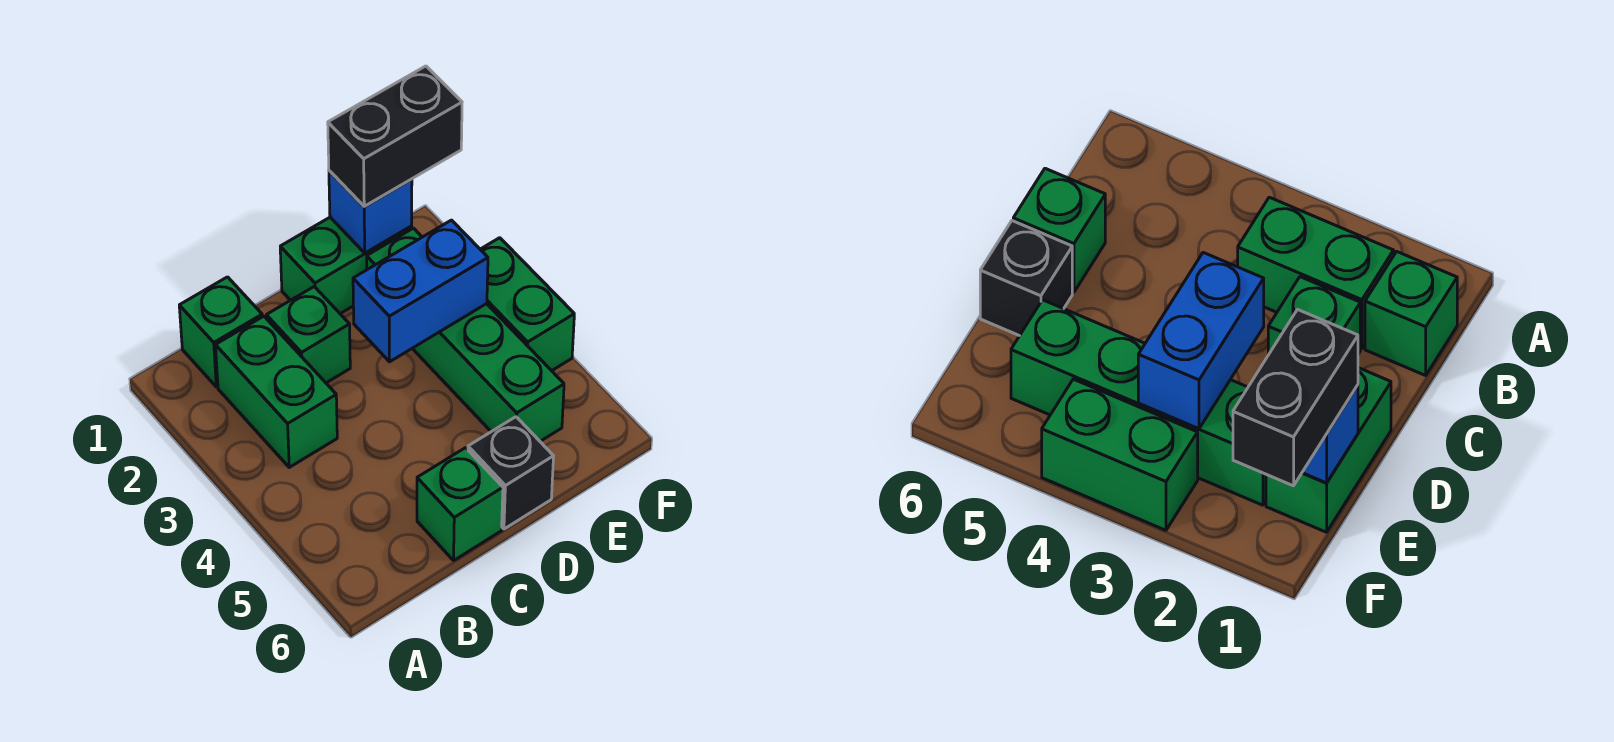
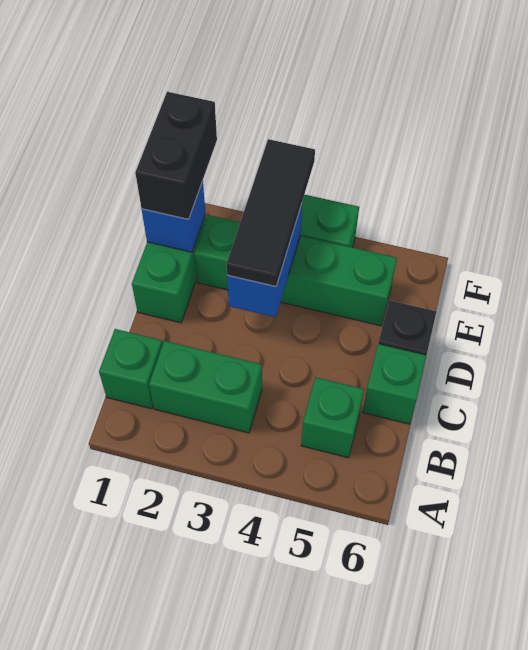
green brick C2 level 1 -> green brick B5 level 1
none -> black tile D3:F3 level 3

